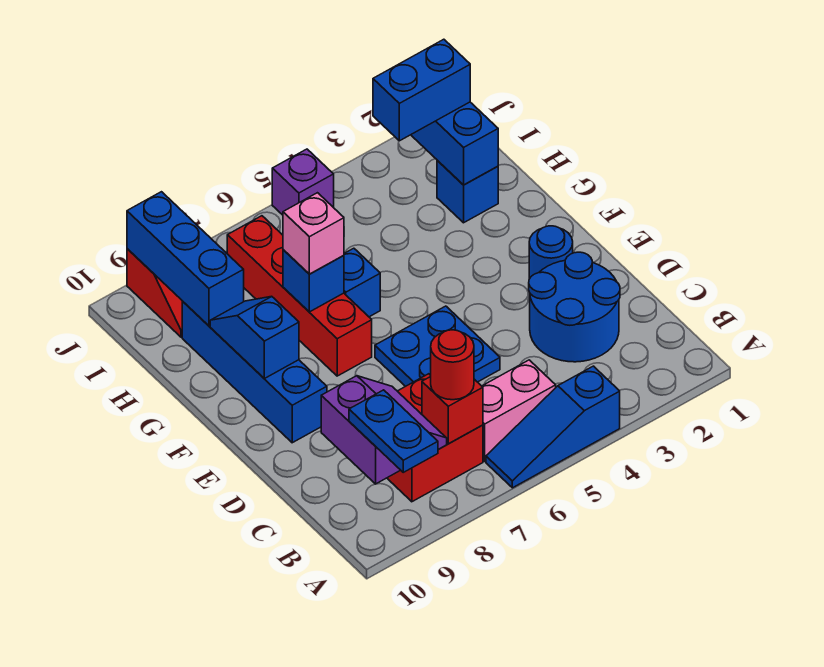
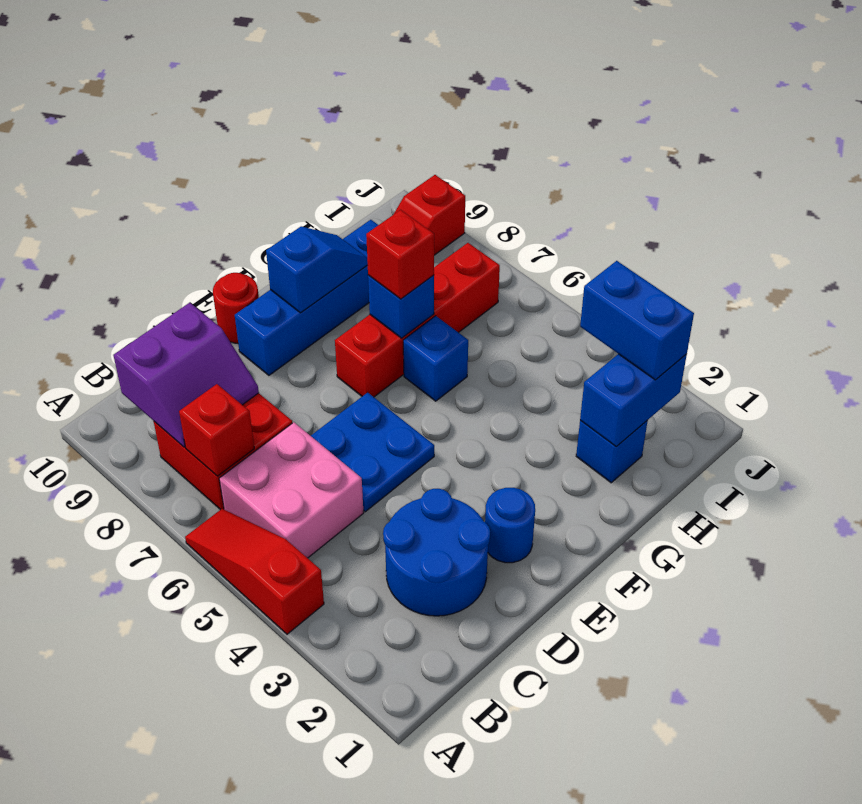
blue slope A4:A6 level 1 top 4 -> red slope A4:A6 level 1 top 4
blue plate A9:B9 level 3 -> none
pink brick B5:B6 level 1 -> pink brick B5:C6 level 1
red round brick B7 level 3 -> red round brick E10 level 1
pink brick G7 level 3 -> red brick G7 level 3
blue brick H9:J9 level 2 -> none
purple brick J5 level 1 -> none

